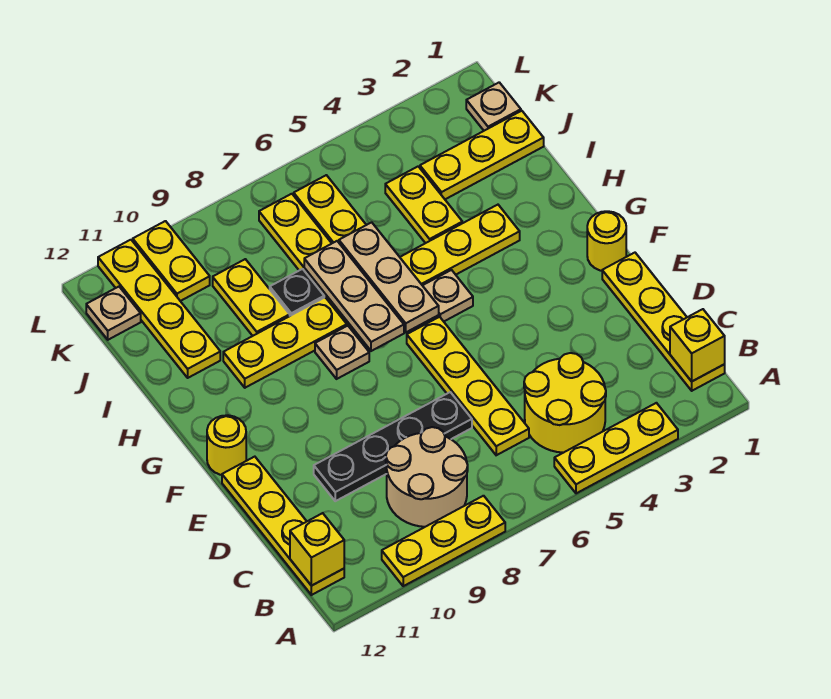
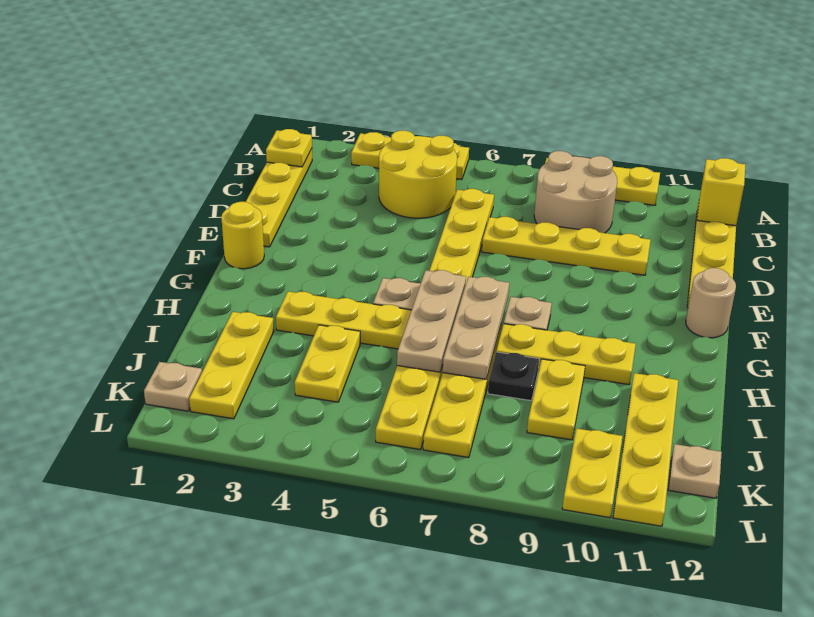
yellow brick B1 level 2 -> yellow plate B1 level 2
black plate D7:D10 level 1 -> yellow plate D7:D10 level 1
yellow round brick F12 level 1 -> tan round brick F12 level 1
yellow plate J1:J3 level 1 -> yellow plate I2:K2 level 1

